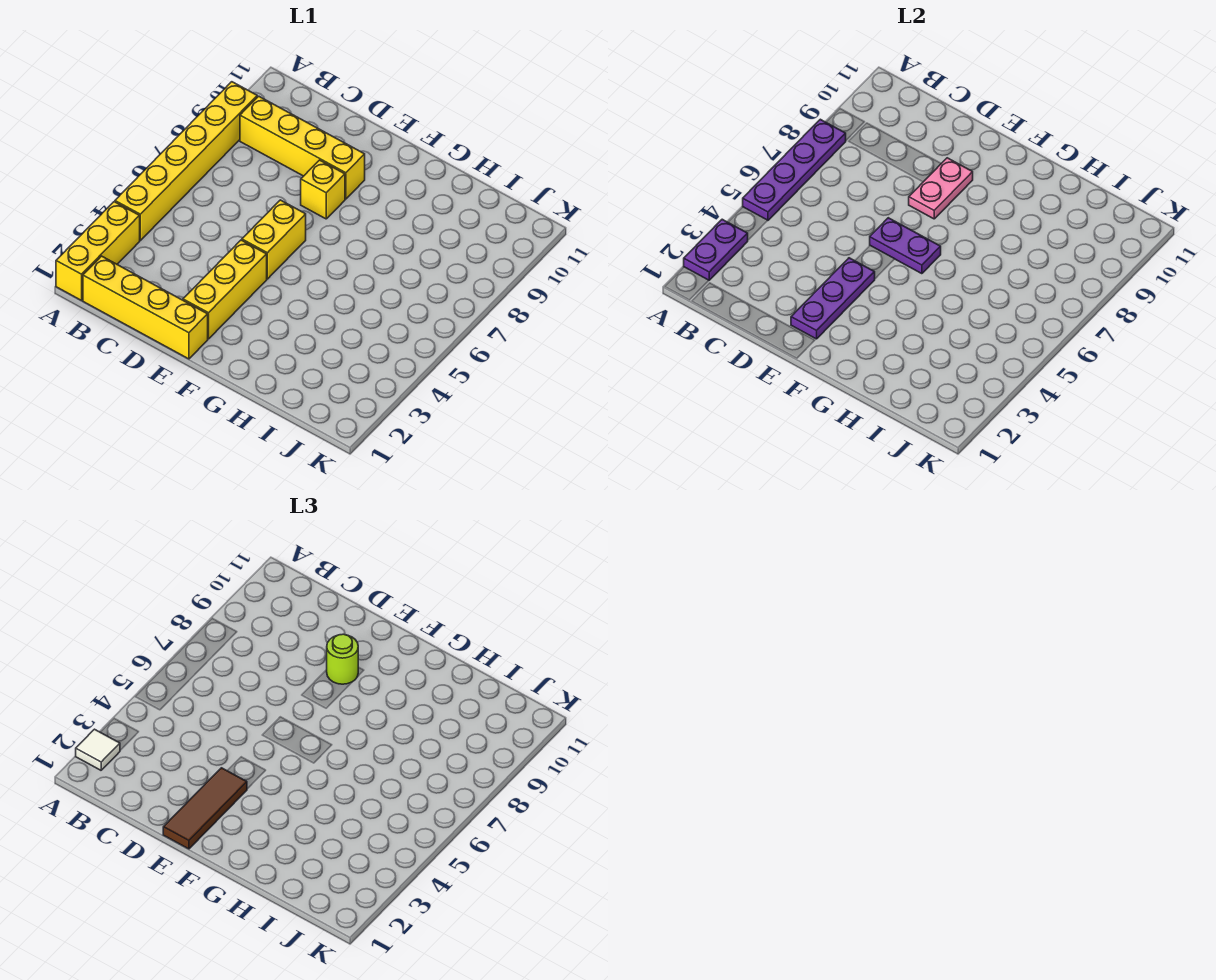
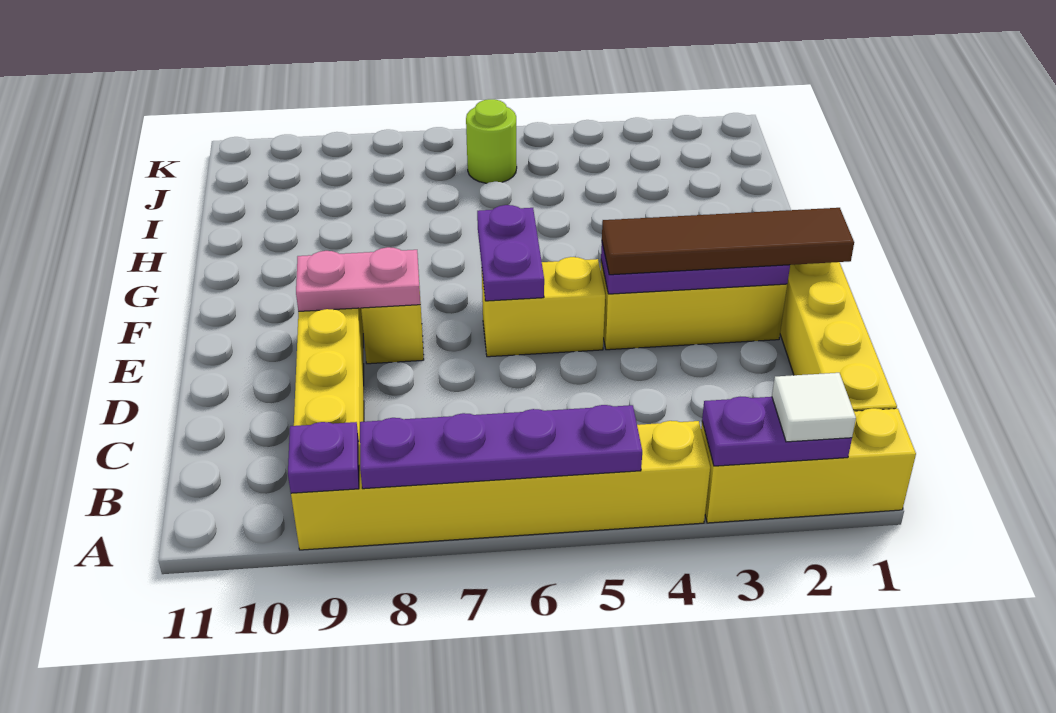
none -> purple plate A9 level 2
brown tile E1:E3 level 3 -> brown tile E1:E4 level 3
lime round brick E9 level 3 -> lime round brick J6 level 1

